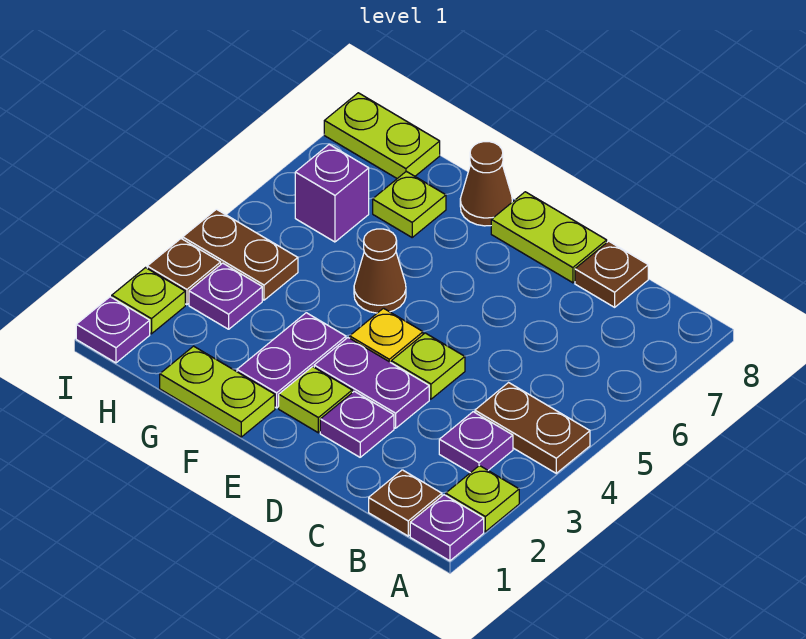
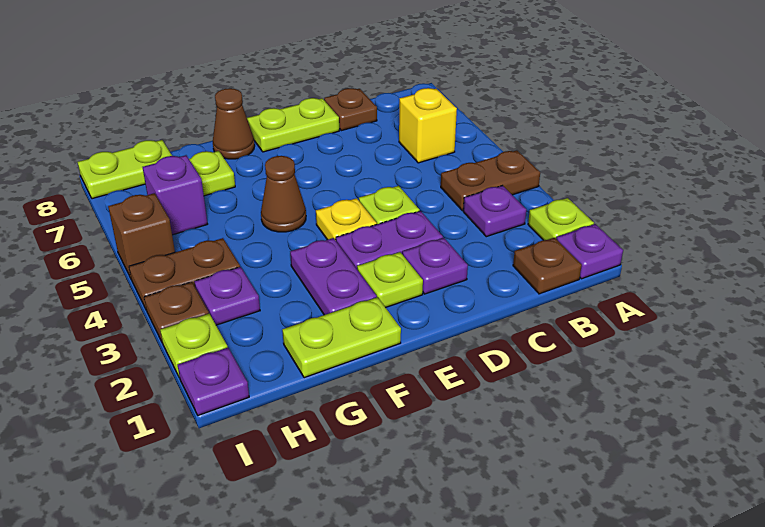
none -> yellow brick B6 level 1
none -> brown brick I5 level 1

